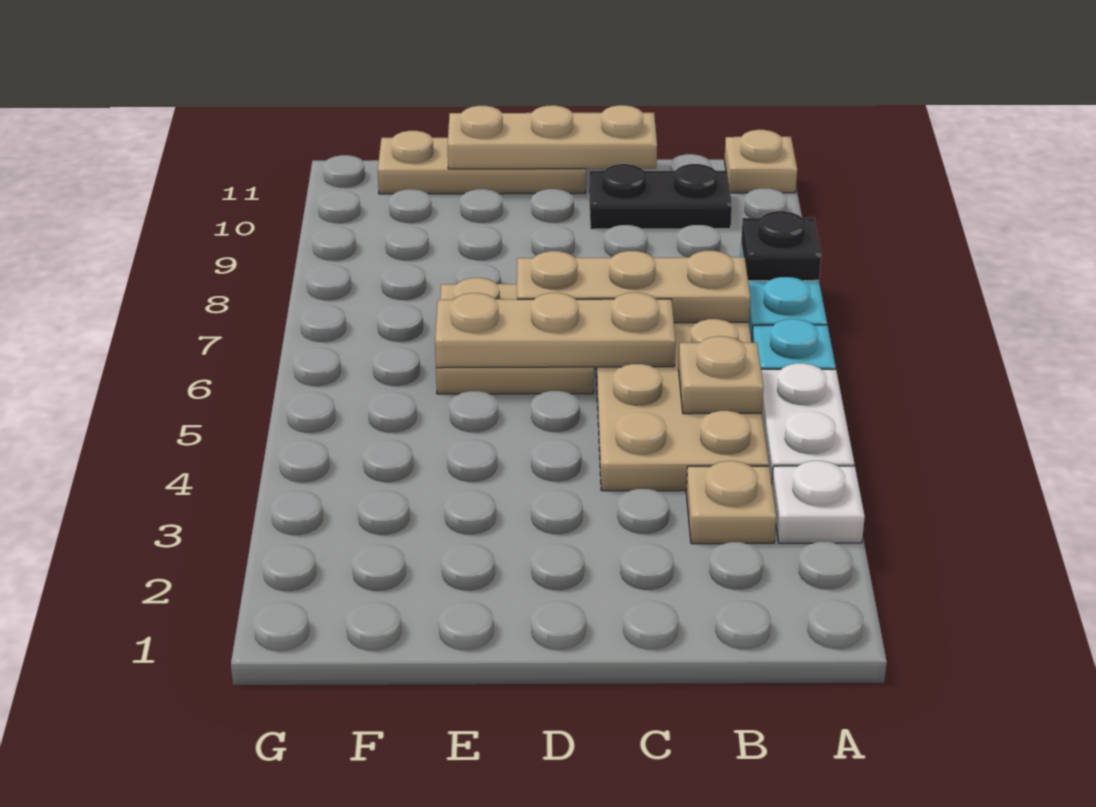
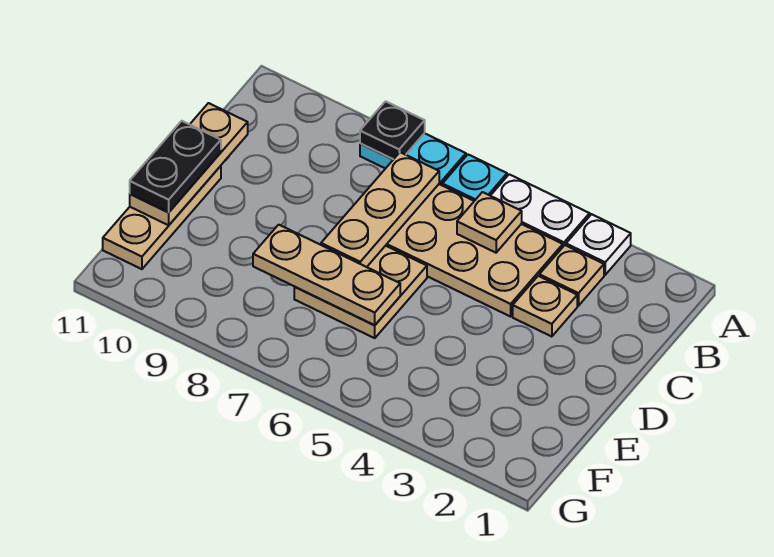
tan plate A11 level 1 -> tan plate C3 level 1
black plate B10:C10 level 1 -> black plate D11:E11 level 3
tan plate C6:E6 level 2 -> tan plate E6:E8 level 2

